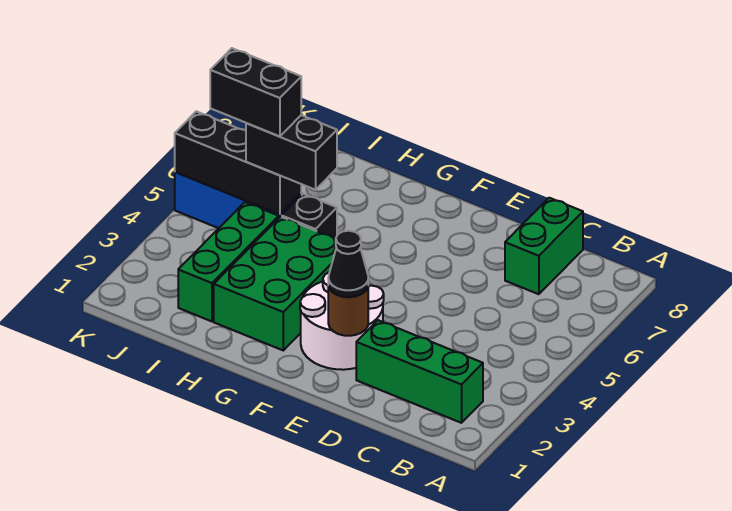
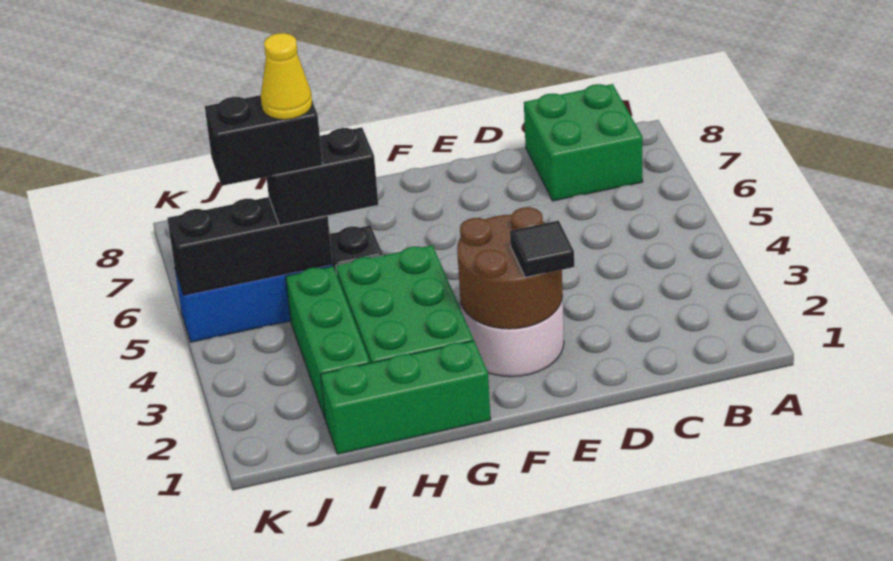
green brick B2:D2 level 1 -> green brick G1:I1 level 1
green brick C7:C8 level 1 -> green brick B7:C8 level 1
brown round brick E2 level 2 -> brown round brick E2:F3 level 2
black cone E2 level 3 -> black tile E2 level 3
none -> yellow cone I5 level 5

